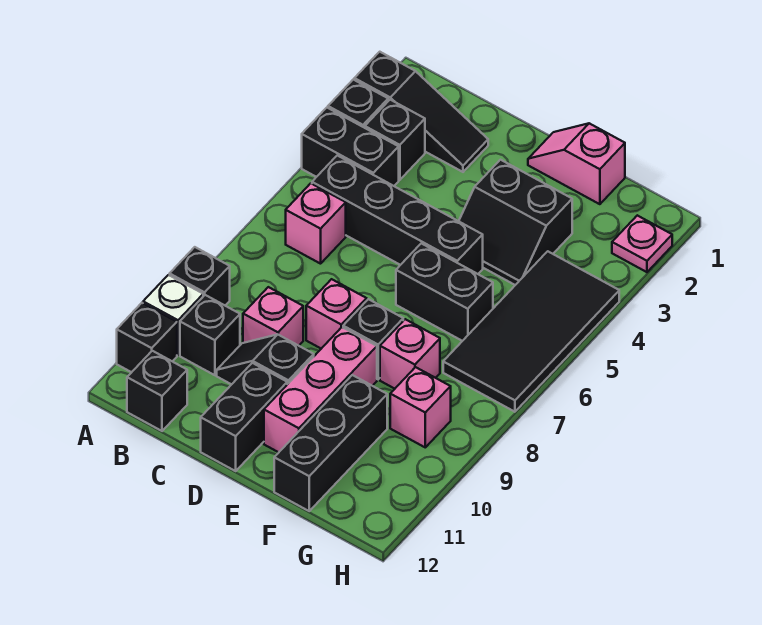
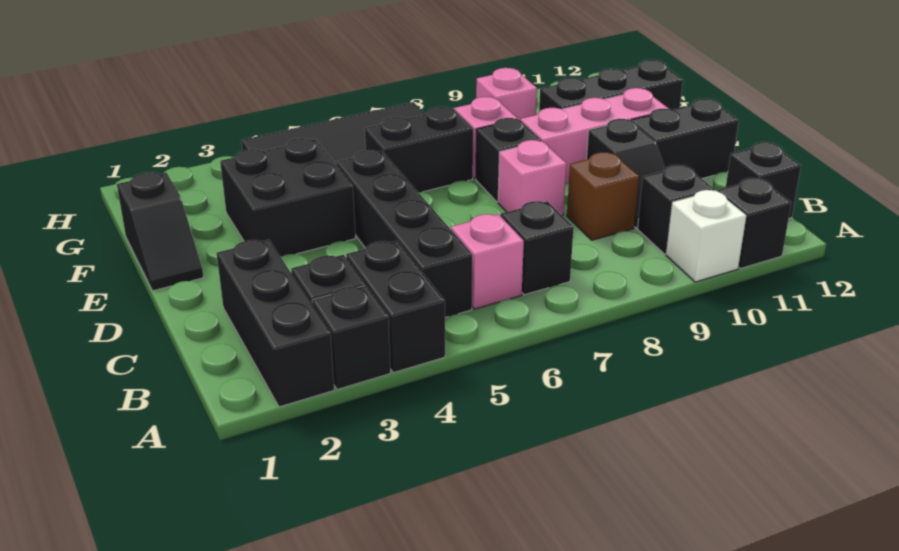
black slope A2:C2 level 1 top A -> black brick A2:C2 level 1
black brick A9 level 1 -> black brick B7 level 1
pink brick C9 level 1 -> brown brick C9 level 1
pink slope E1:F1 level 1 top F -> black slope E1:F1 level 1 top F
black slope E3:F4 level 1 top 3 -> black brick E3:F4 level 1
black brick E6:F6 level 1 -> black brick F6:F7 level 1
pink plate H2 level 1 -> none

